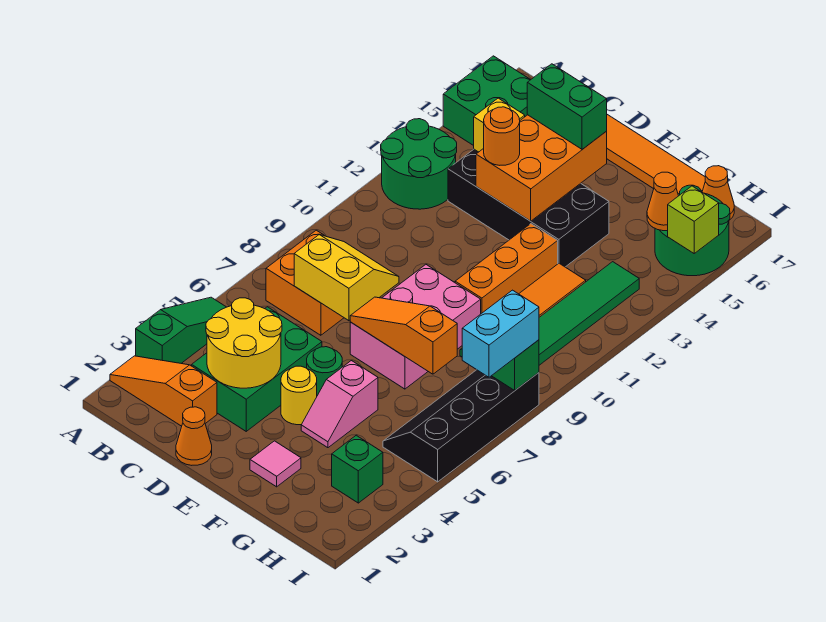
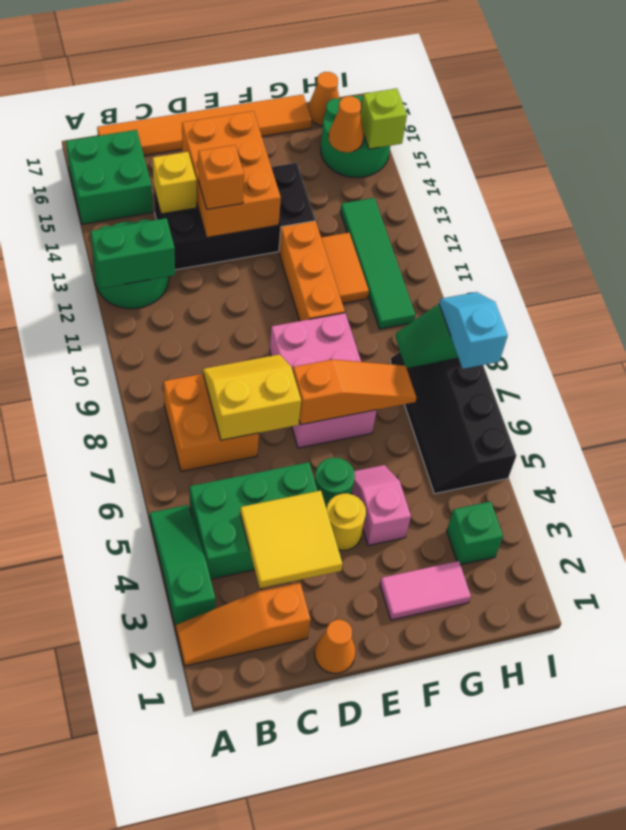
green brick C3:D5 level 1 -> green brick B4:D5 level 1
yellow round brick C3:D4 level 2 -> yellow tile C3:D4 level 2
orange round brick D13 level 3 -> orange brick D13 level 3
green brick D15:E15 level 3 -> green brick A12:B12 level 2
orange slope E7:G7 level 2 top G -> orange slope E7:G7 level 2 top E
pink tile F2 level 1 -> pink tile F2:G2 level 1
pink slope F4:F5 level 1 top 5 -> pink slope F4:F5 level 1 top 4
cyan brick I7:I8 level 3 -> cyan slope I7:I8 level 3 top 7

